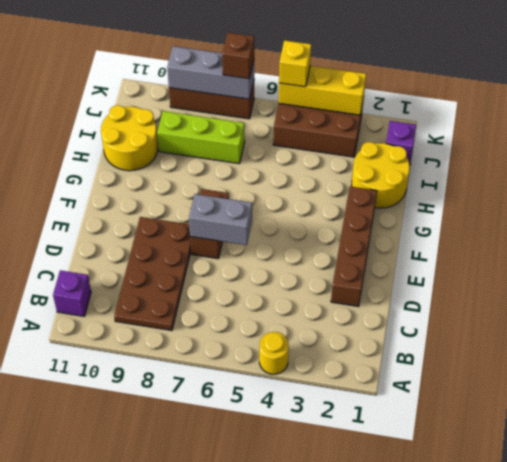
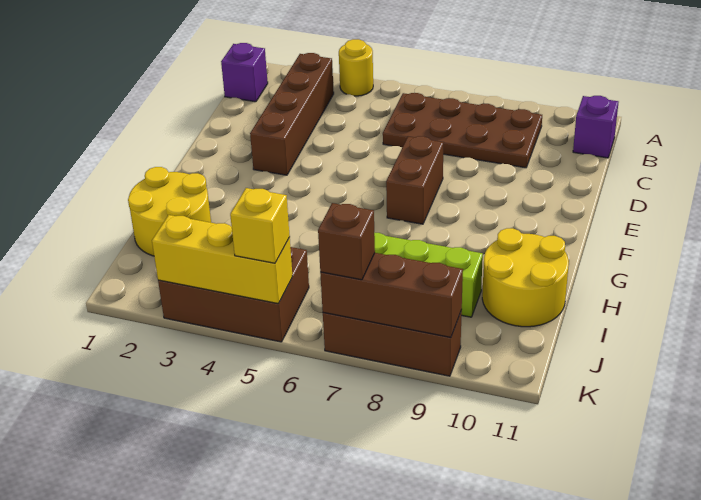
brown plate B8:E9 level 1 -> brown plate B6:C9 level 1
brown brick D2:G2 level 1 -> brown brick B3:E3 level 1
grey brick E6:E7 level 2 -> none
purple brick J1 level 1 -> purple brick B1 level 1
grey brick K7:K9 level 2 -> brown brick K7:K9 level 2

